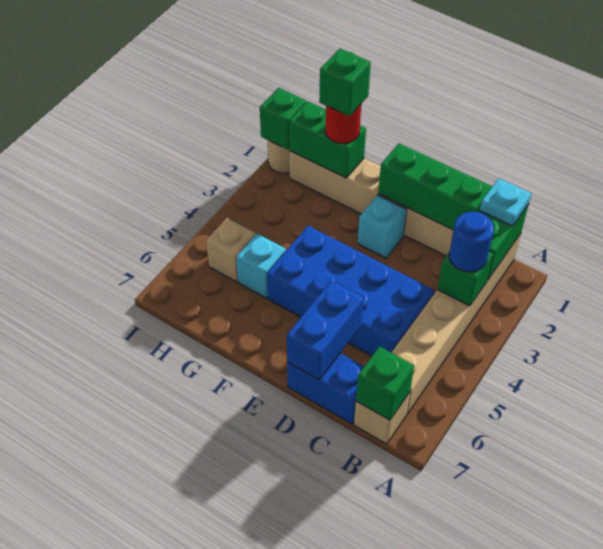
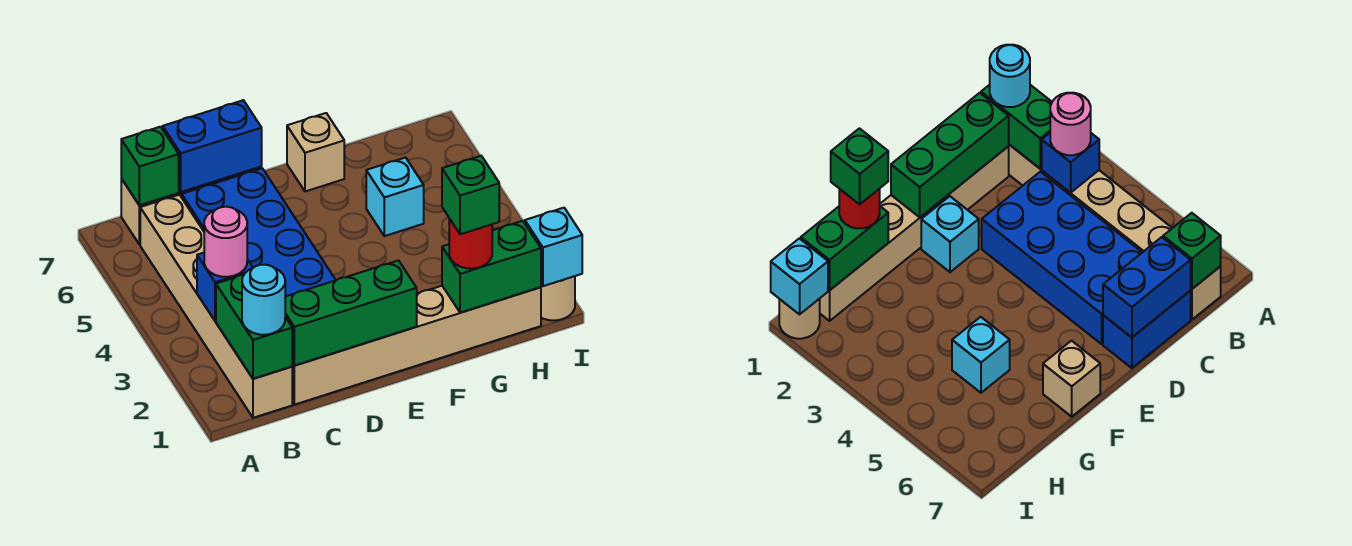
cyan plate B1 level 3 -> cyan round brick B1 level 3
green brick B3 level 2 -> blue brick B3 level 2
blue round brick B3 level 3 -> pink round brick B3 level 3
blue brick C4:F5 level 1 -> blue brick C3:D6 level 1
blue brick D6:D7 level 2 -> blue brick C7:D7 level 2
tan brick H5 level 1 -> tan brick F7 level 1
green brick I1 level 2 -> cyan brick I1 level 2

